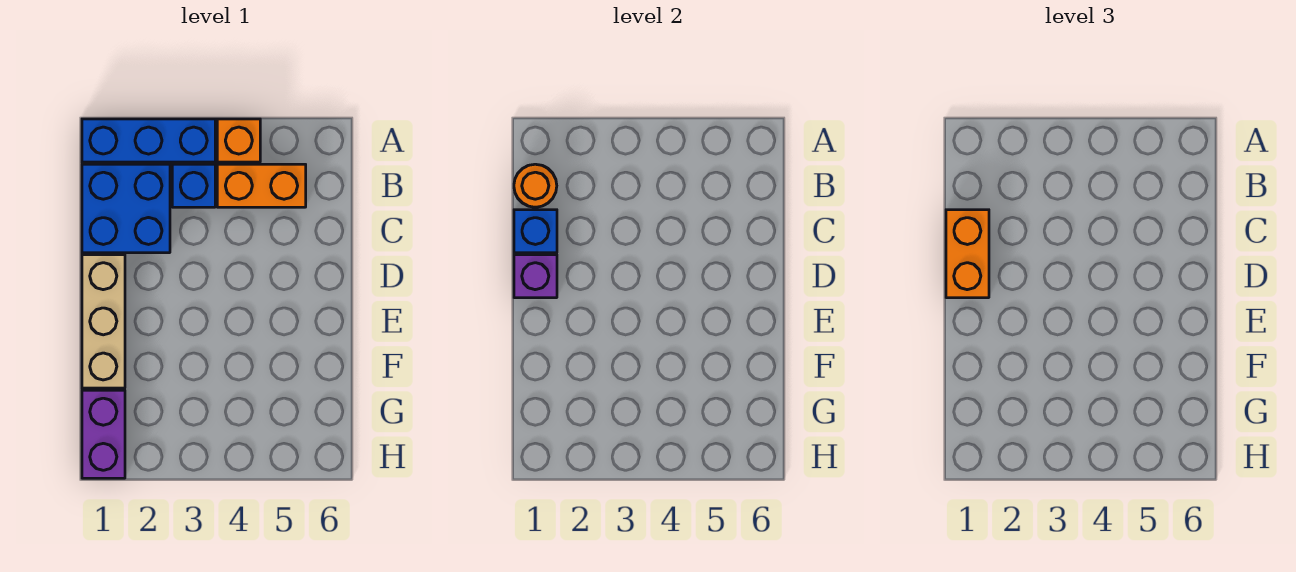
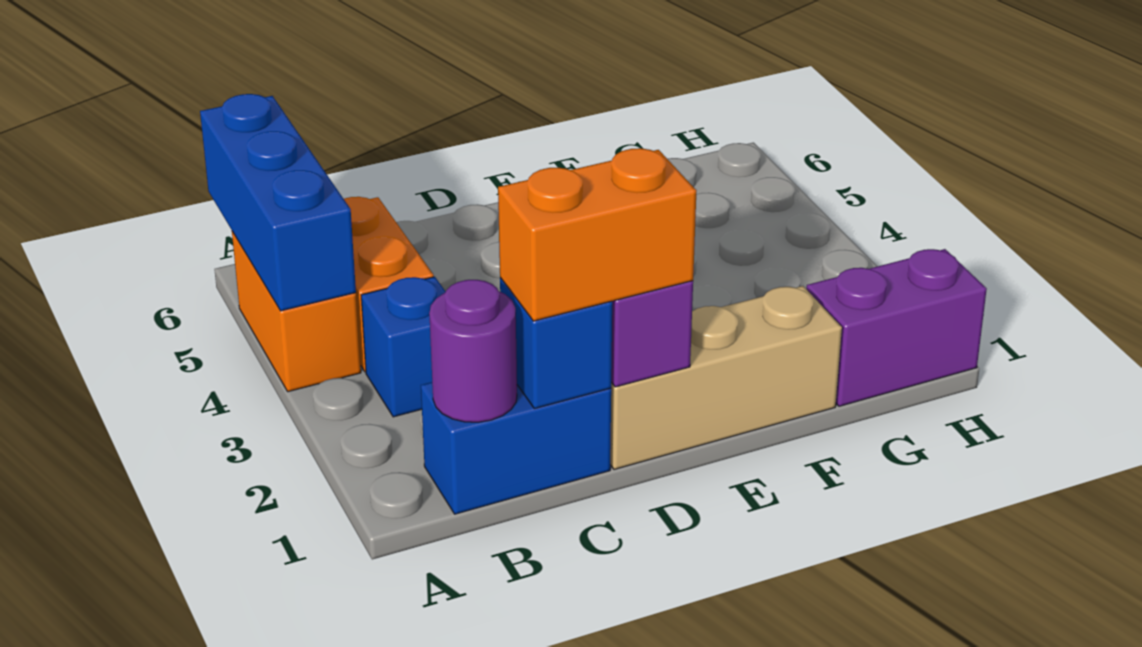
blue brick A1:A3 level 1 -> blue brick A4:A6 level 2
orange brick A4 level 1 -> orange brick A4:A5 level 1
blue brick B1:C2 level 1 -> blue brick B1:C1 level 1
orange round brick B1 level 2 -> purple round brick B1 level 2

